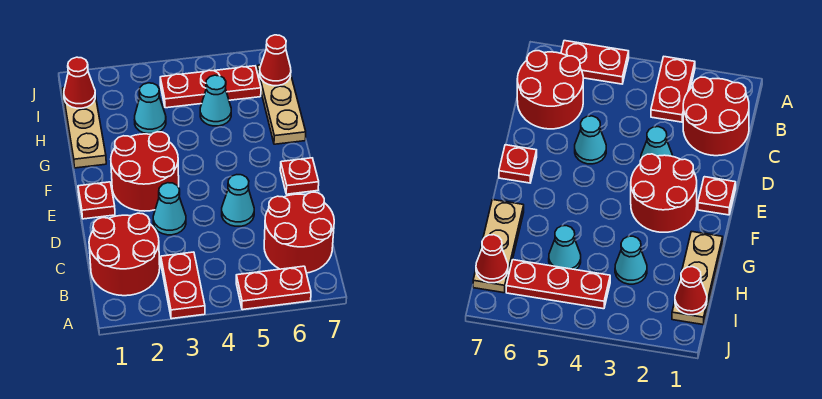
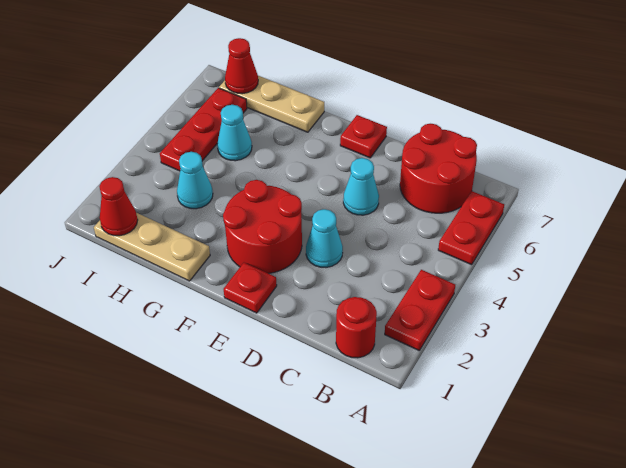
red plate A3:B3 level 1 -> red plate A2:A3 level 1
red round brick B1:C2 level 1 -> red round brick B1 level 1

